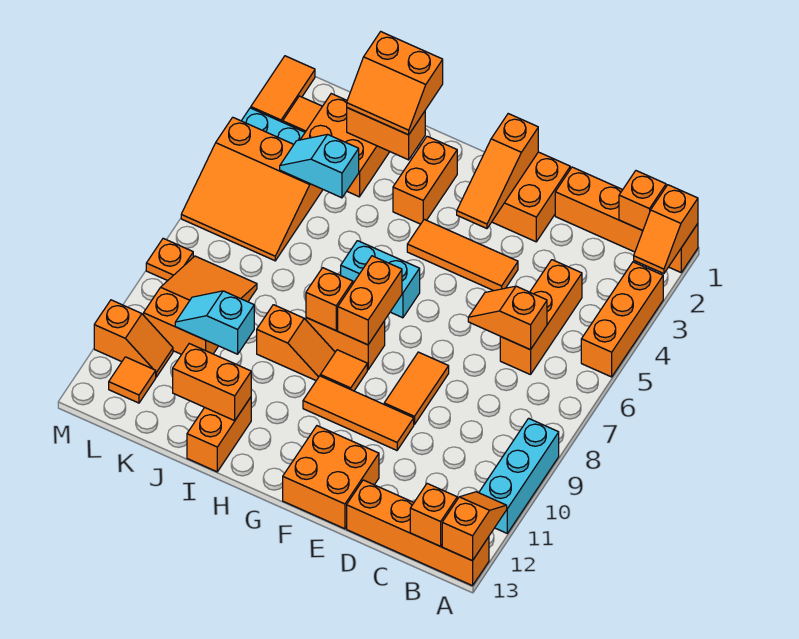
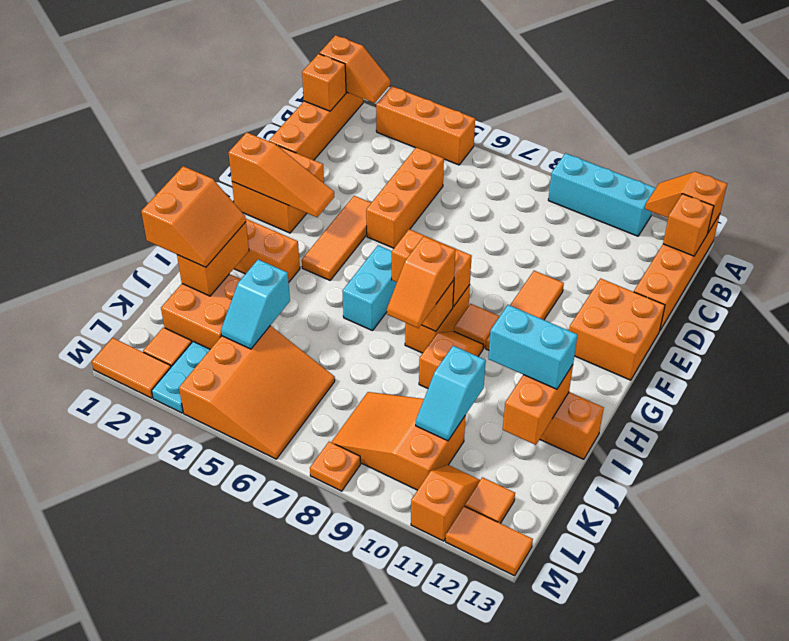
orange brick C4:C6 level 1 -> orange brick C5:E5 level 1
orange slope C6:D6 level 2 top C -> orange slope H8:I8 level 3 top H
orange tile E8:E9 level 1 -> orange tile M12:M13 level 1
none -> cyan brick I11:I12 level 3

